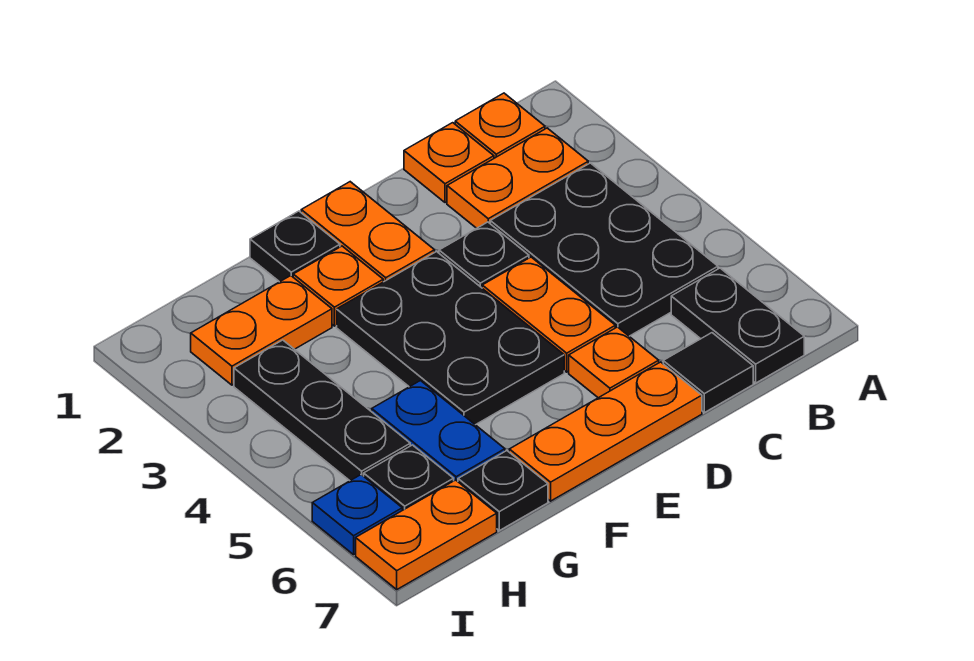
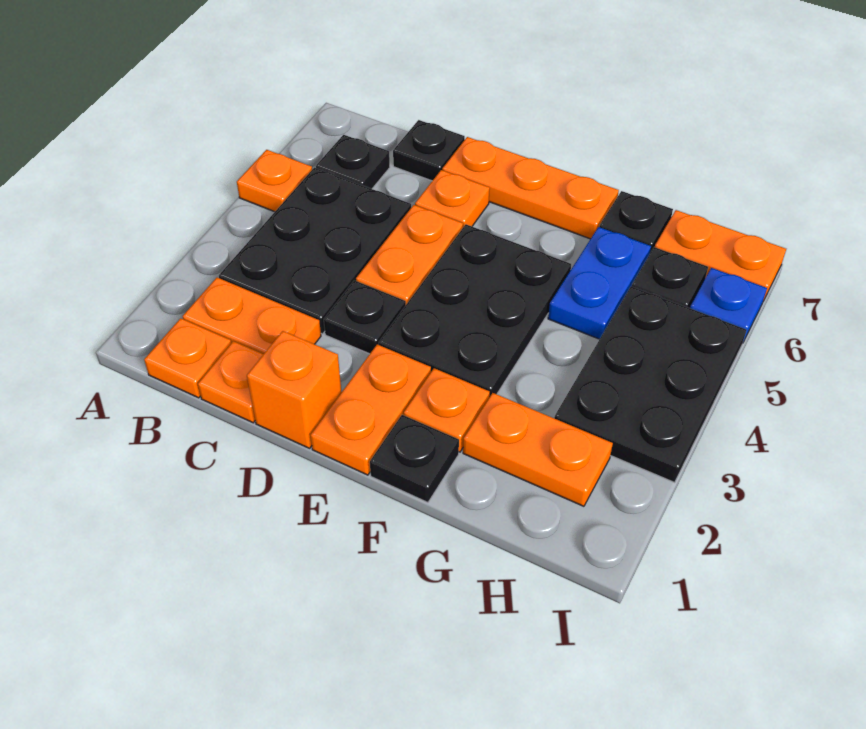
none -> orange plate A5 level 1
black plate B6:B7 level 1 -> black plate B6 level 1
black tile C7 level 1 -> black plate C7 level 1
none -> orange brick D1 level 1
black plate H3:H5 level 1 -> black plate H3:I5 level 1

